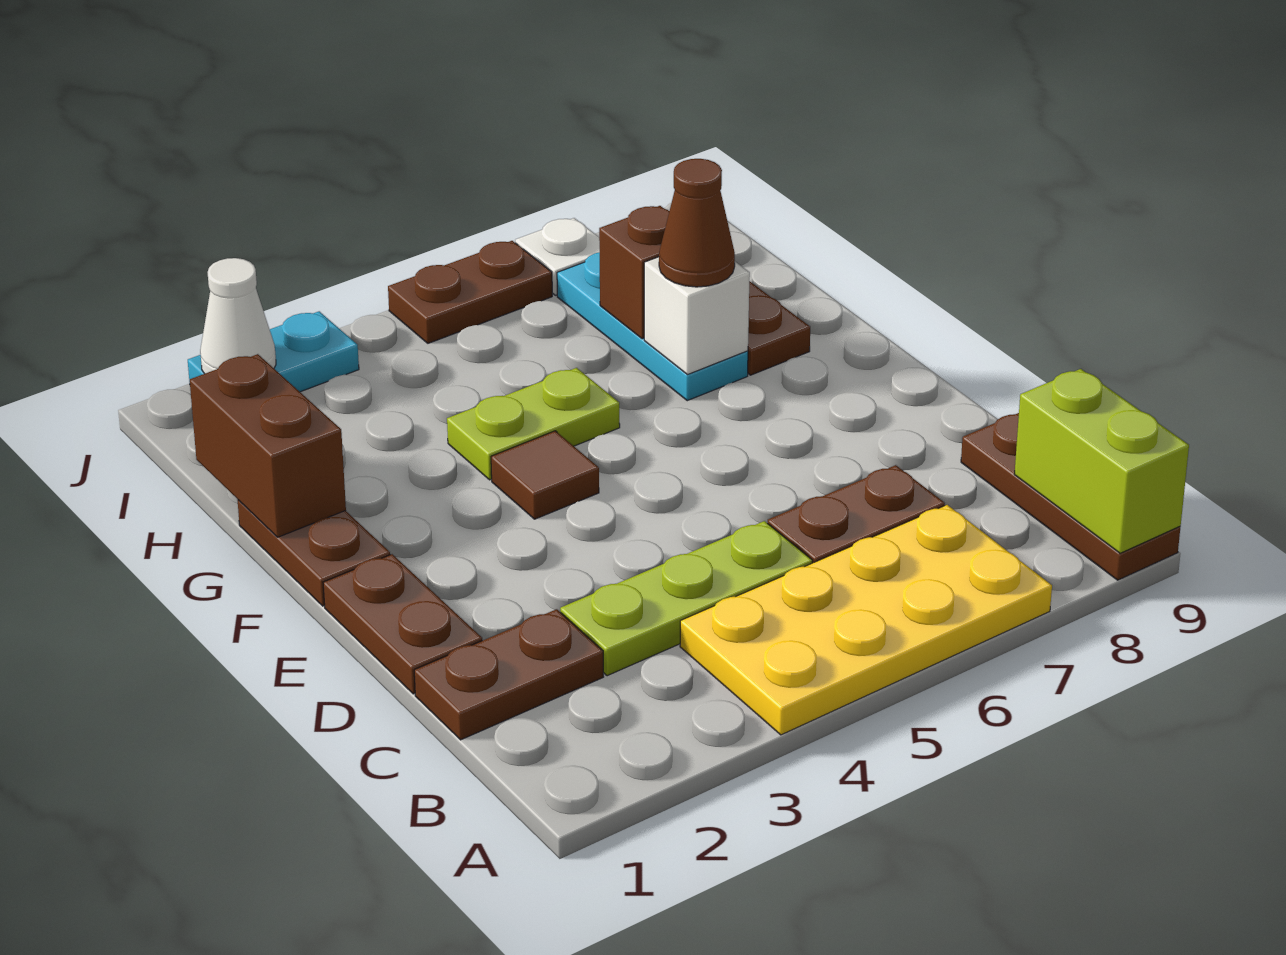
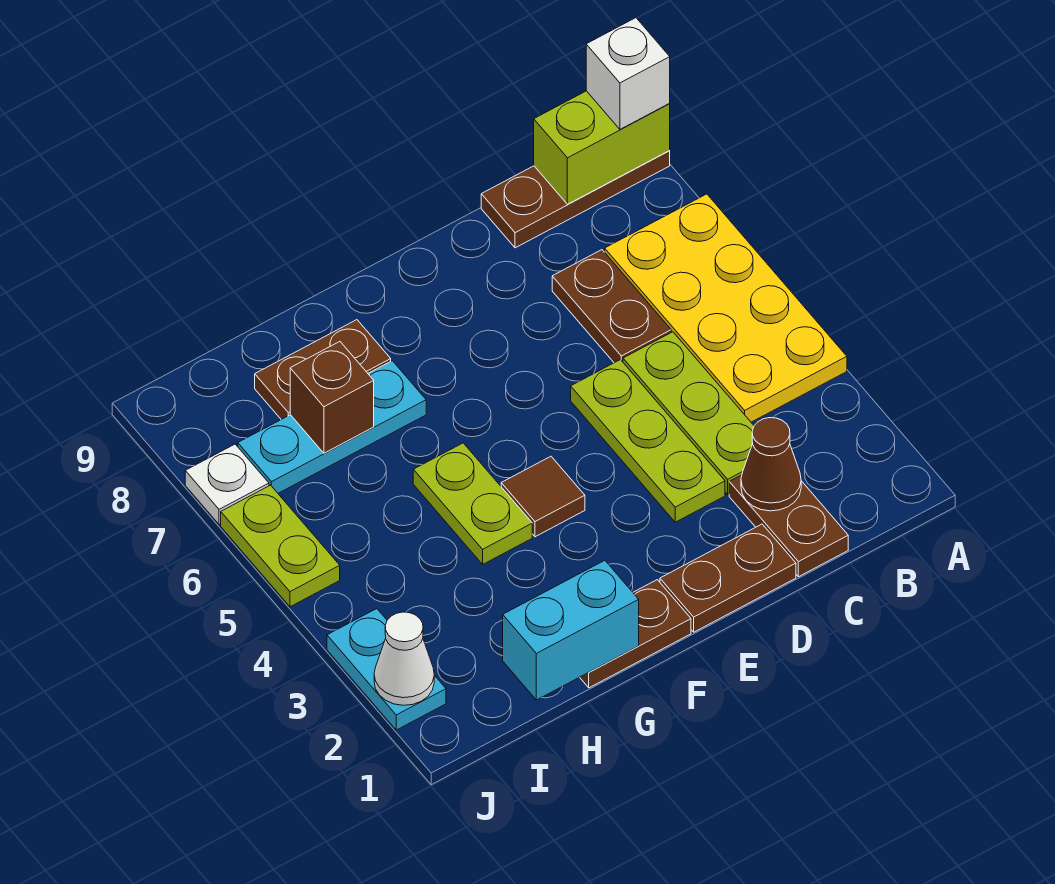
none -> lime plate D3:D5 level 1
brown brick G1:H1 level 2 -> cyan brick G1:H1 level 2
white brick G7 level 2 -> white brick A9 level 3
brown cone G7 level 3 -> brown cone C2 level 2
brown plate J5:J6 level 1 -> lime plate J5:J6 level 1

